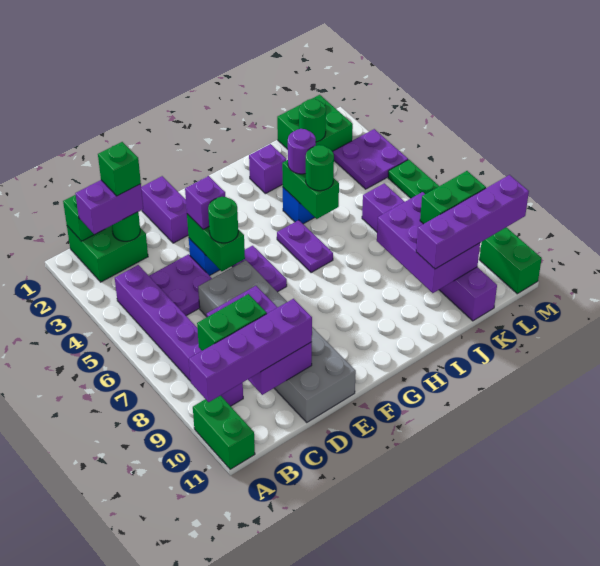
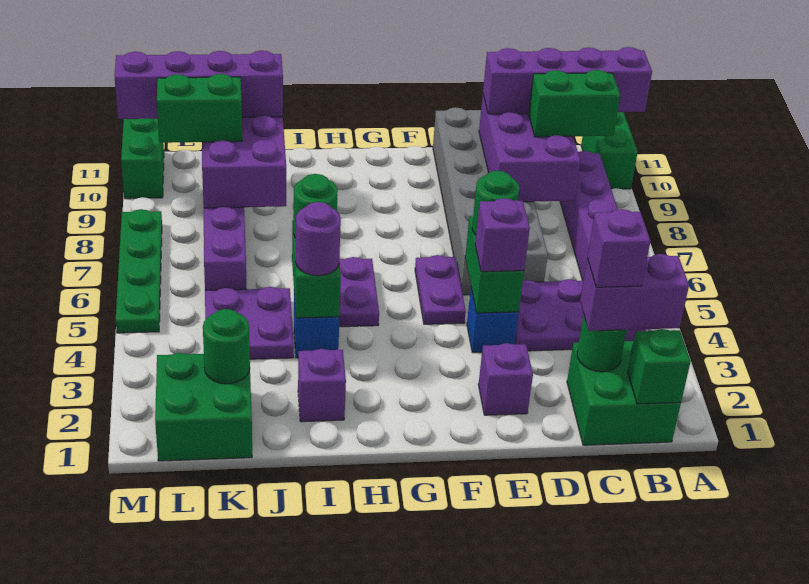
green brick C2 level 4 -> purple brick C2 level 4
purple brick E1:E2 level 1 -> purple brick E2 level 1
purple plate L3:M4 level 1 -> purple plate J4:K5 level 1

